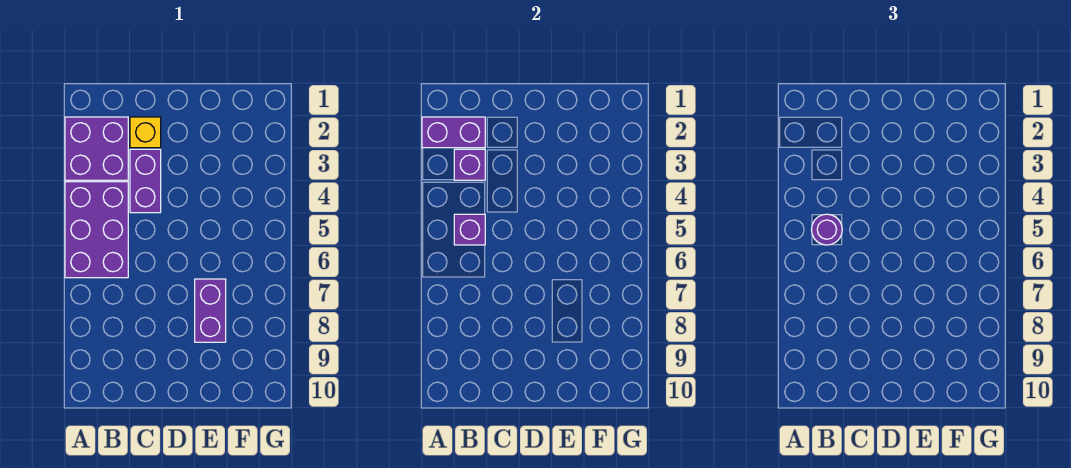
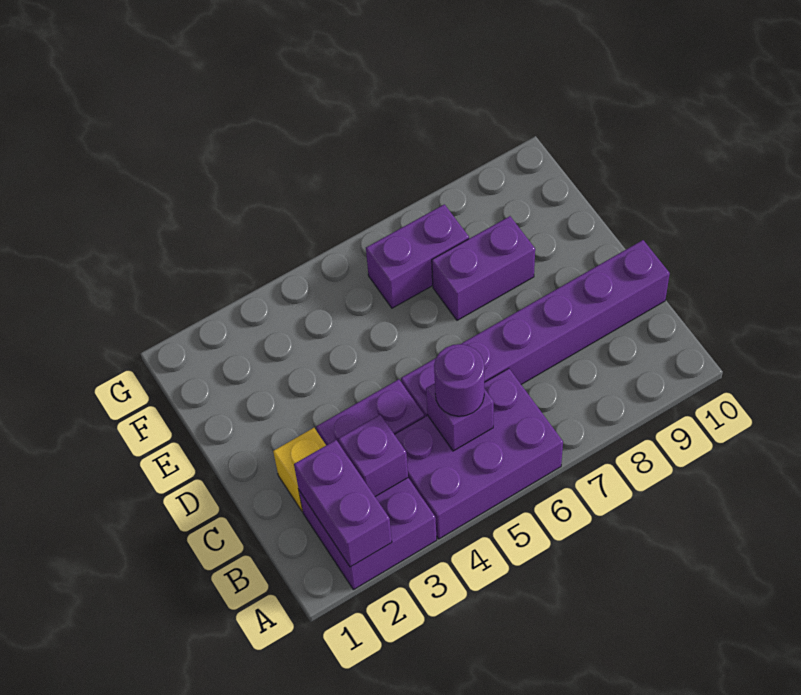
none -> purple brick C5:C10 level 1
none -> purple brick F6:F7 level 1

